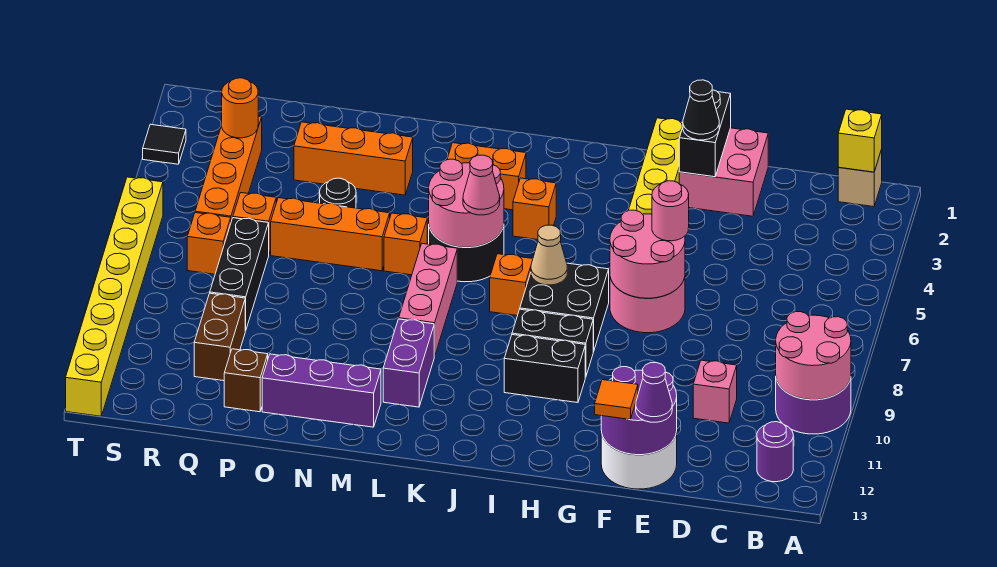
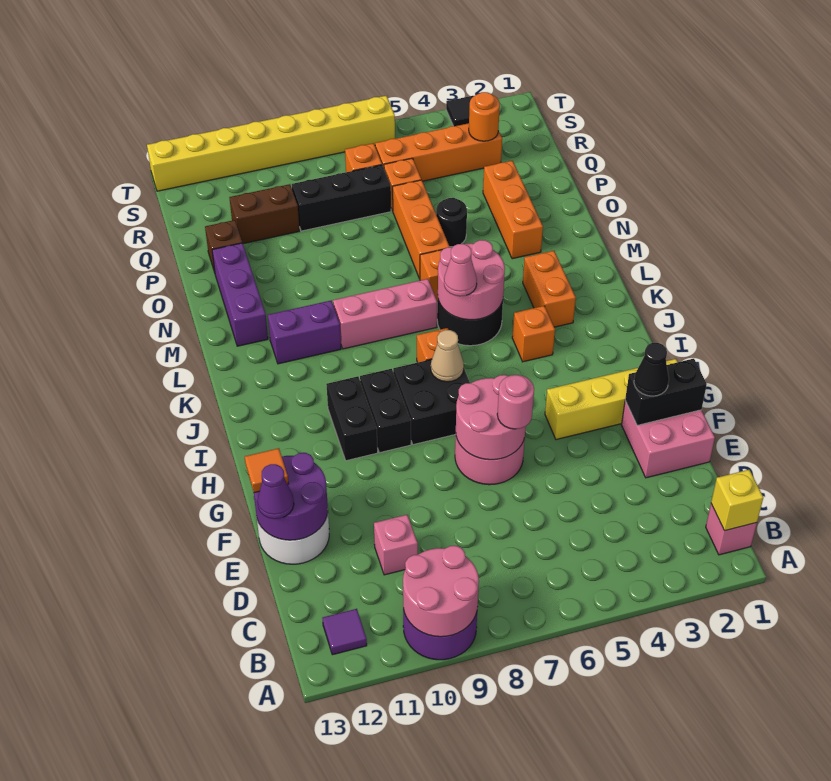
tan brick B1 level 1 -> pink brick B1 level 1
purple round brick B12 level 1 -> purple tile B12 level 1

